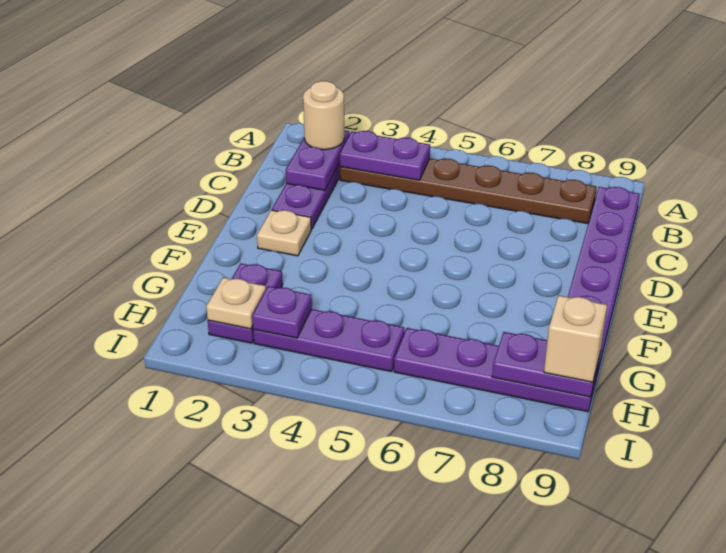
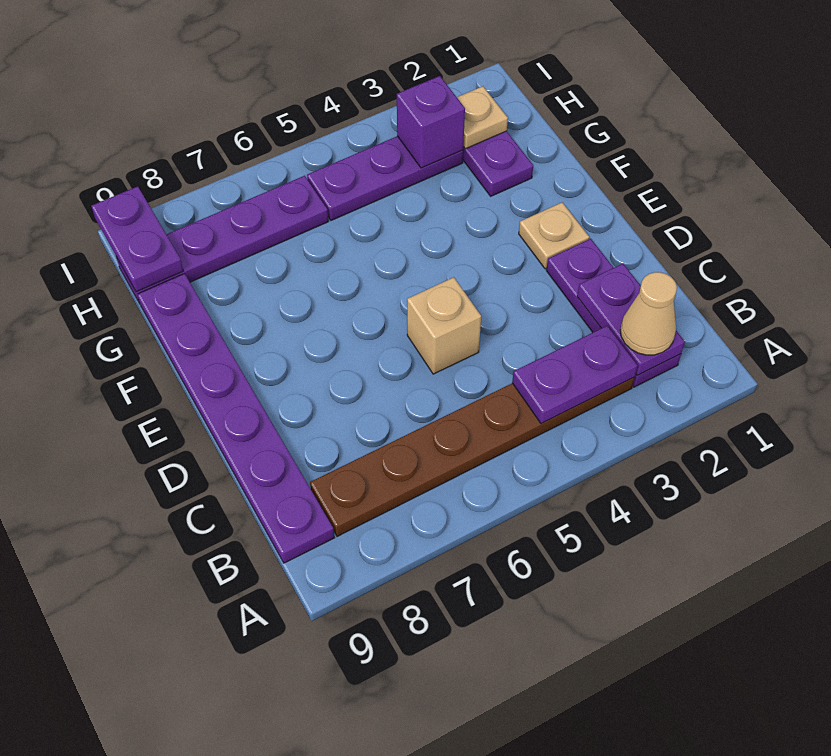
tan round brick B2 level 3 -> tan cone B2 level 3
purple plate H3 level 2 -> purple brick H3 level 2
purple plate H8:H9 level 2 -> purple plate H9:I9 level 2
tan brick H9 level 3 -> tan brick D5 level 1

